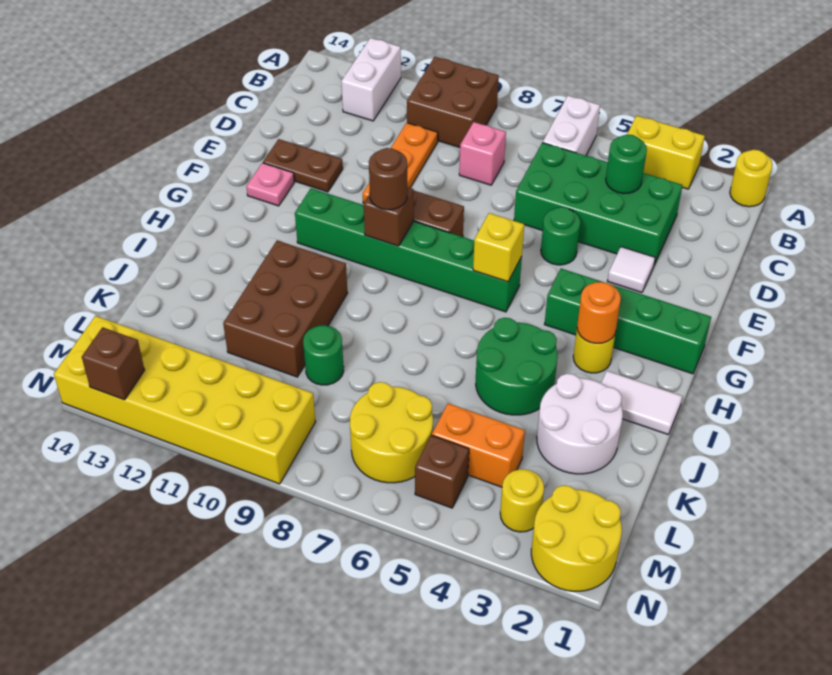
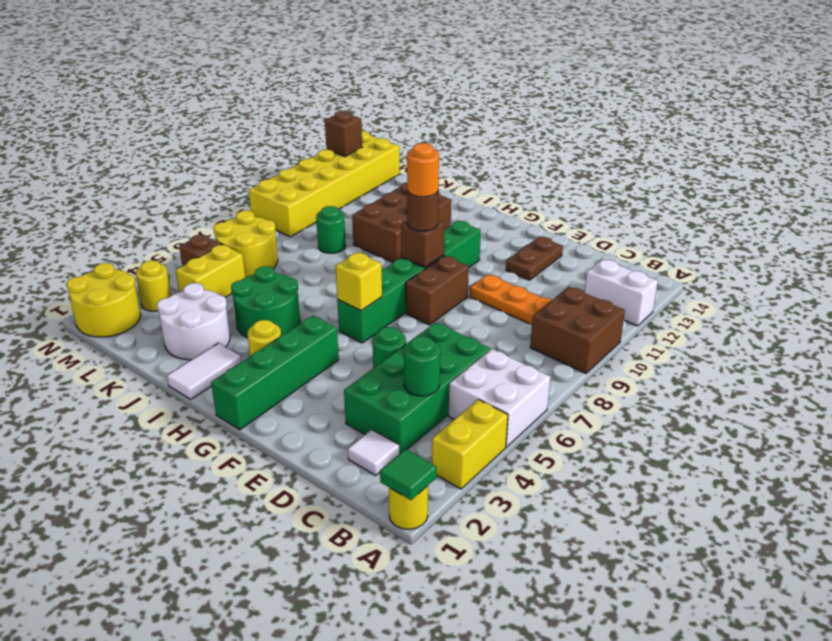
none -> green tile A1 level 2
white brick A6:B6 level 1 -> white brick A5:B6 level 1
pink brick C8 level 1 -> none
white tile E3 level 1 -> white tile C2 level 1
pink plate F13 level 1 -> none
orange round brick H3 level 2 -> orange round brick G9 level 4
brown brick I10:K11 level 1 -> brown brick I10:J12 level 1
orange brick L4:L5 level 1 -> yellow brick L4:L5 level 1

